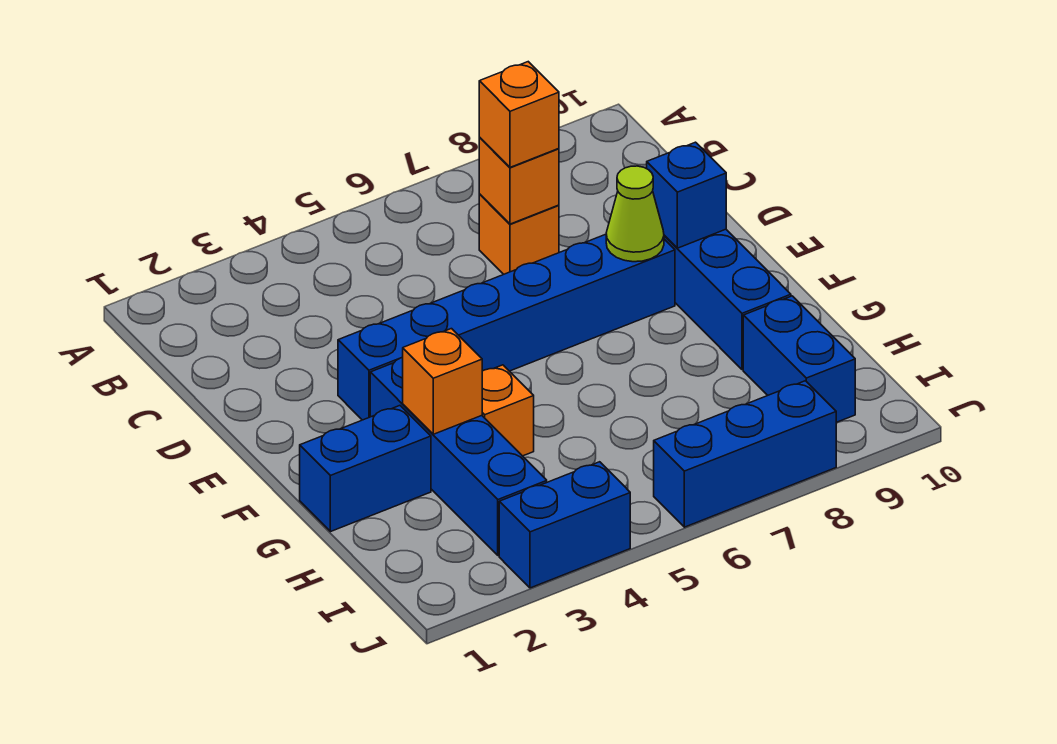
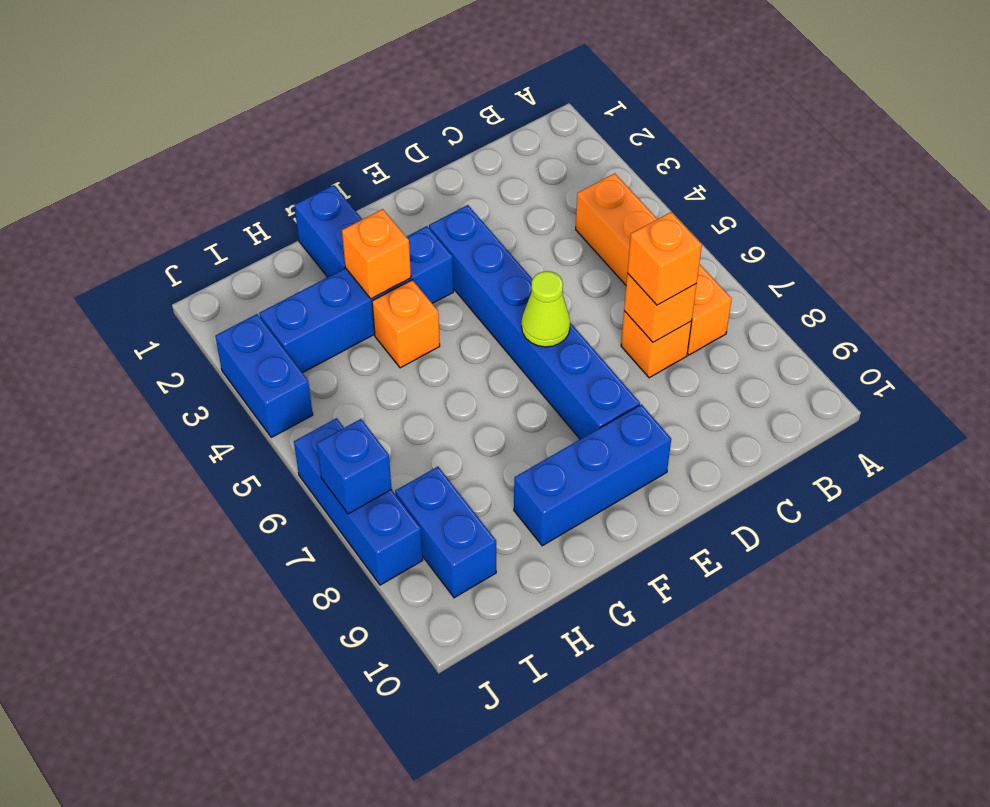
none -> orange brick B4:B7 level 1
lime cone E8 level 2 -> lime cone E6 level 2
blue brick E9 level 2 -> blue brick J7 level 2
blue brick H9:I9 level 1 -> blue brick I8:I9 level 1

